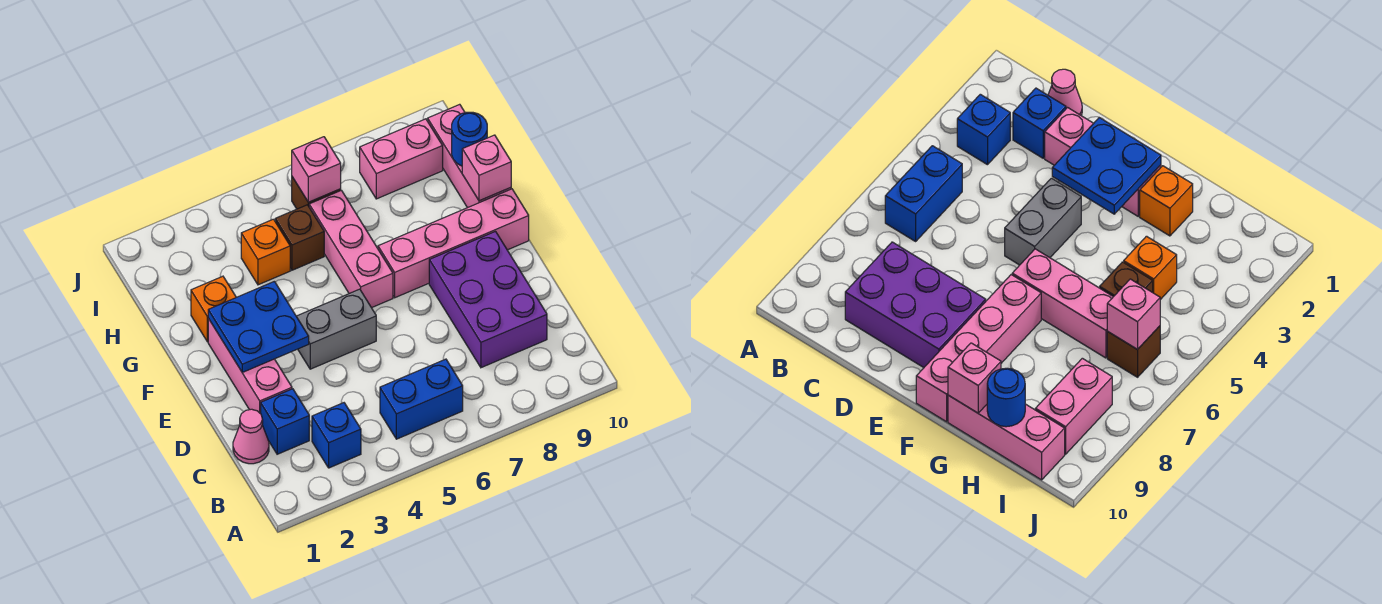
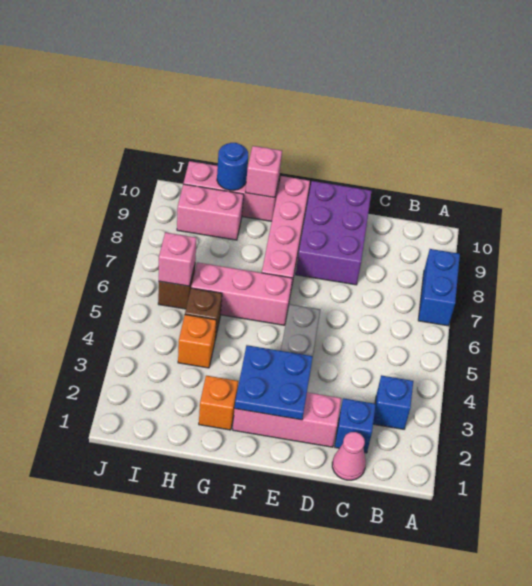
blue brick B5:B6 level 1 -> blue brick A7:A8 level 1
purple brick C8:E9 level 1 -> purple brick D8:E10 level 1
pink brick I8:I9 level 1 -> pink brick H9:I9 level 1

